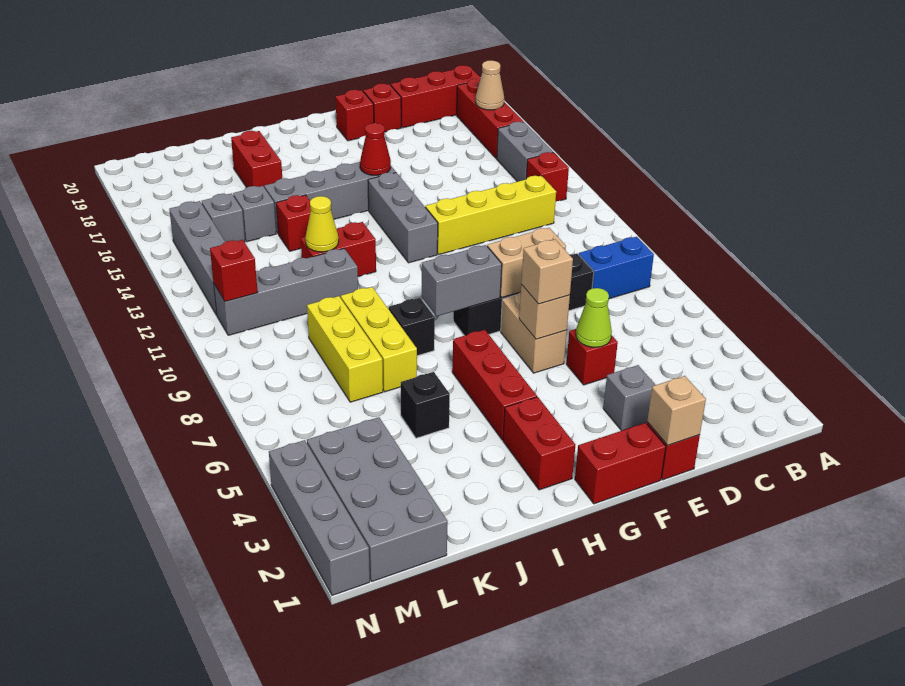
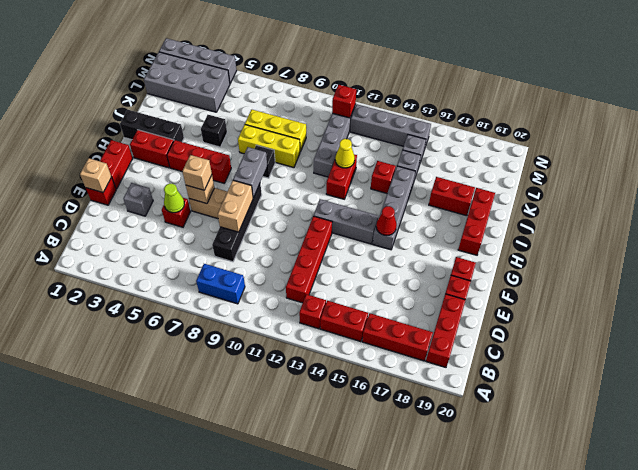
blue brick B8:C8 level 1 -> blue brick B8:B9 level 1
grey brick B14:B15 level 1 -> red brick B14:B15 level 1
tan cone B17 level 2 -> none
yellow brick C12:F12 level 1 -> red brick C12:F12 level 1
none -> red brick H19:J19 level 1
none -> black brick I1:I3 level 1

